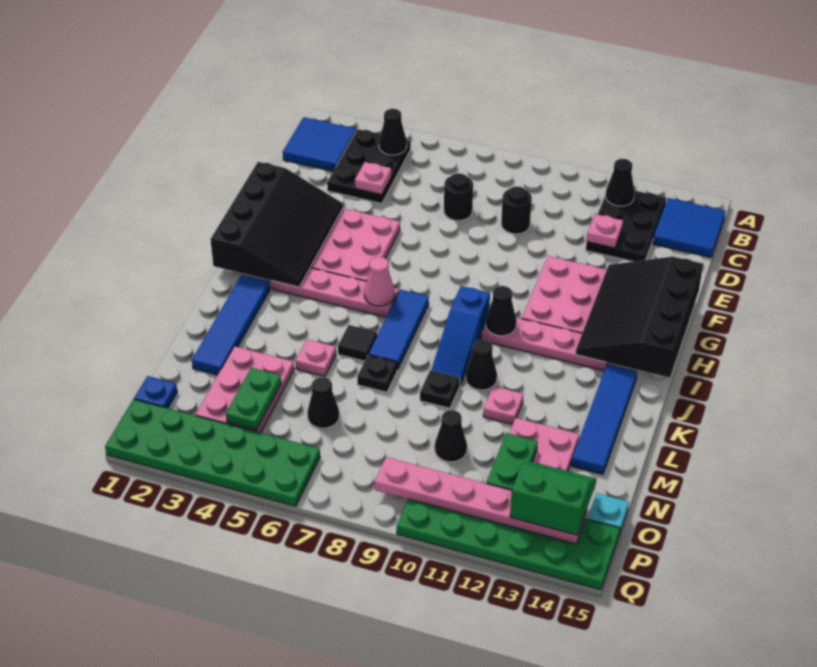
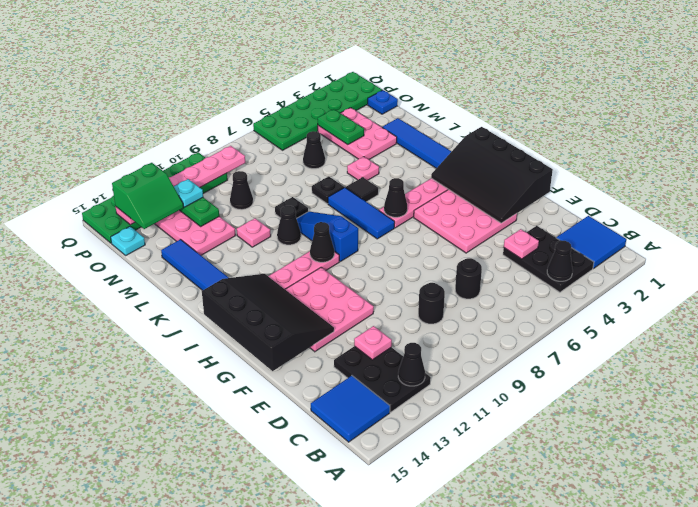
pink cone I6 level 2 -> black cone I6 level 2
none -> cyan plate O12 level 3

